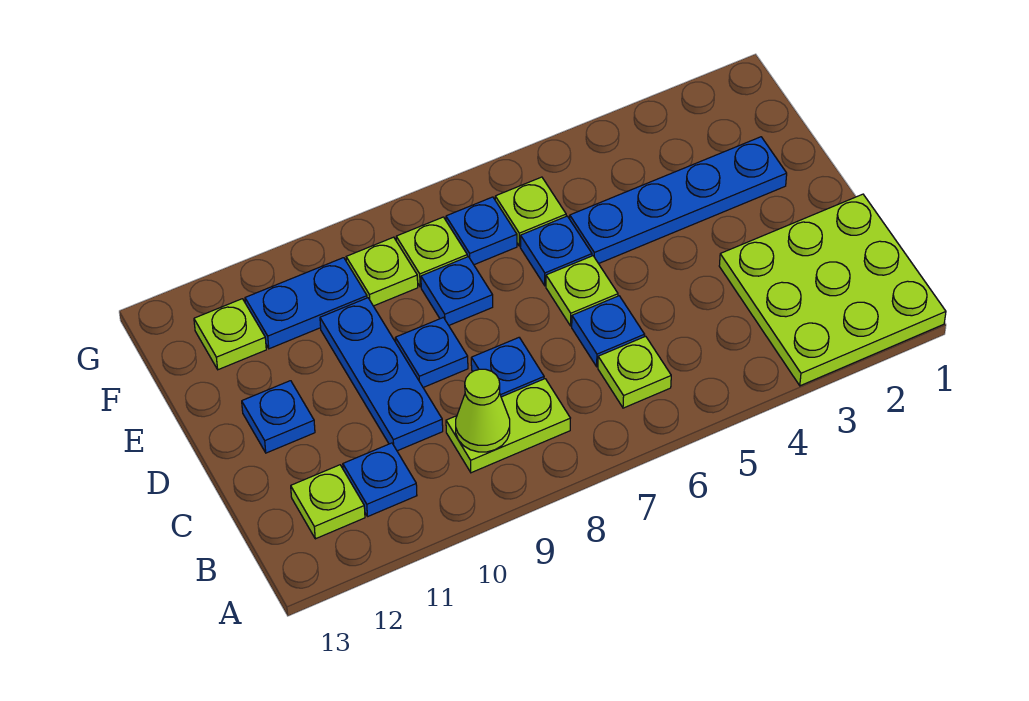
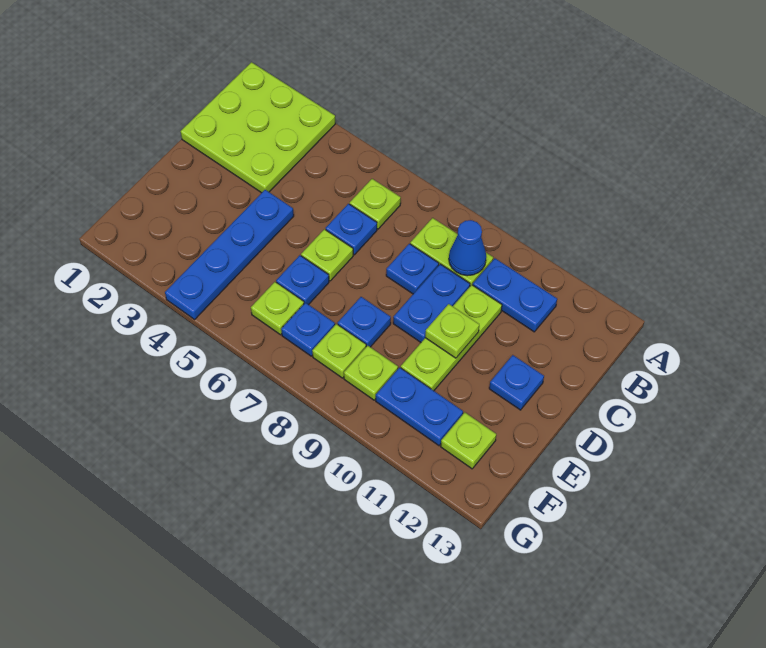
lime cone B9 level 2 -> blue cone B9 level 2
blue plate B11 level 1 -> blue plate B10:B11 level 1
lime plate B12 level 1 -> lime plate D10 level 2
blue plate C10:E10 level 1 -> lime plate C10:E10 level 1
blue plate D9 level 1 -> blue plate C9:D9 level 1
blue plate E2:E5 level 1 -> blue plate D4:G4 level 1

